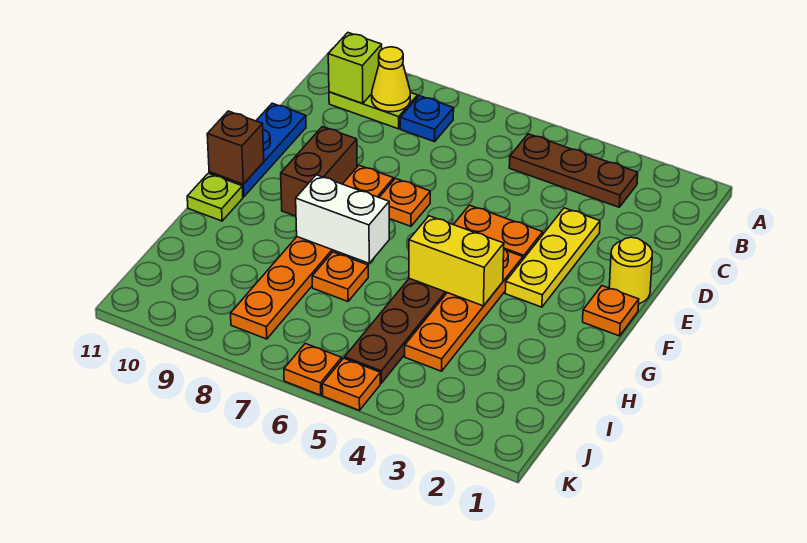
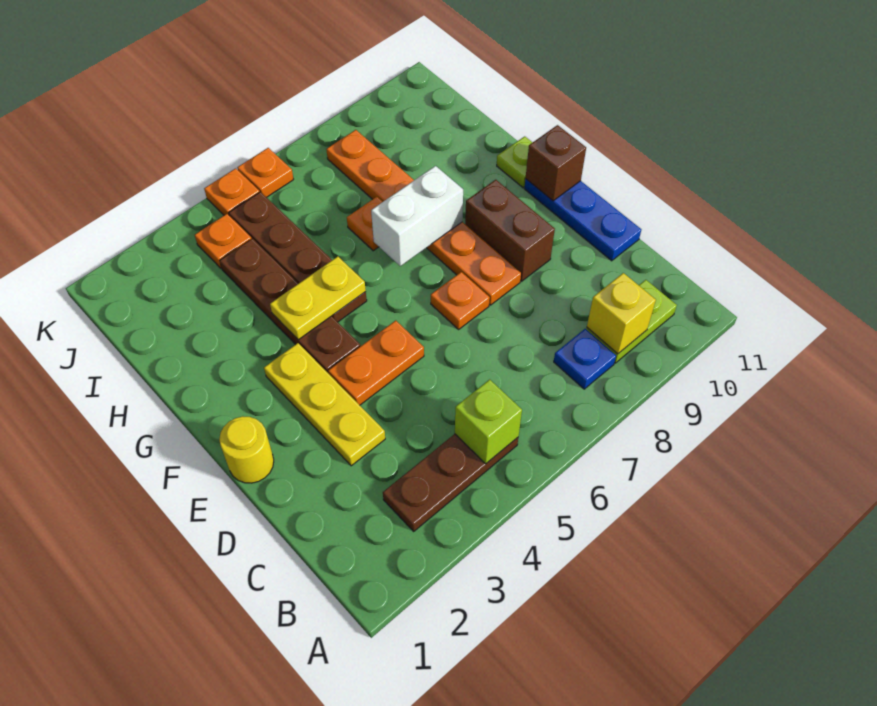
yellow cone B9 level 2 -> yellow brick B9 level 2
lime brick B10 level 2 -> lime brick B5 level 2
orange plate F1 level 1 -> orange plate J4 level 1
orange plate F4:I4 level 1 -> brown plate F4:I4 level 1
yellow brick G4:G5 level 2 -> yellow plate G4:G5 level 2

